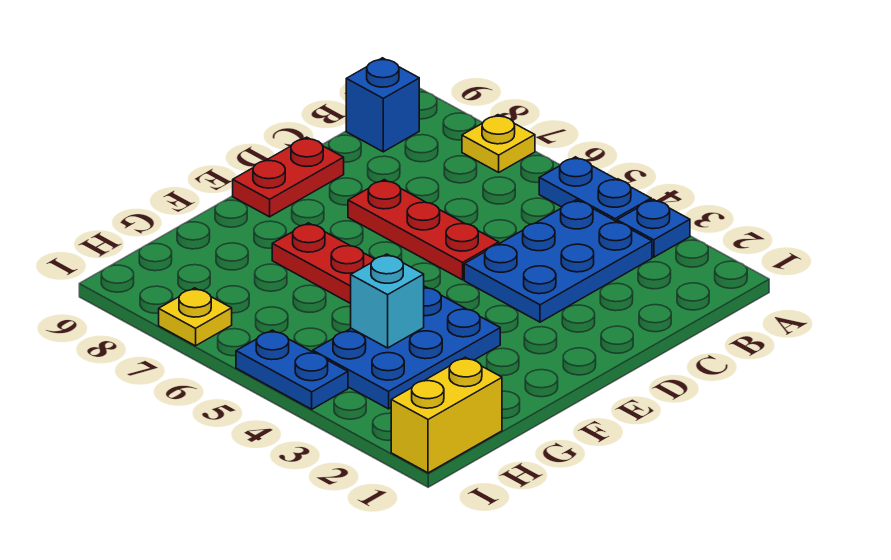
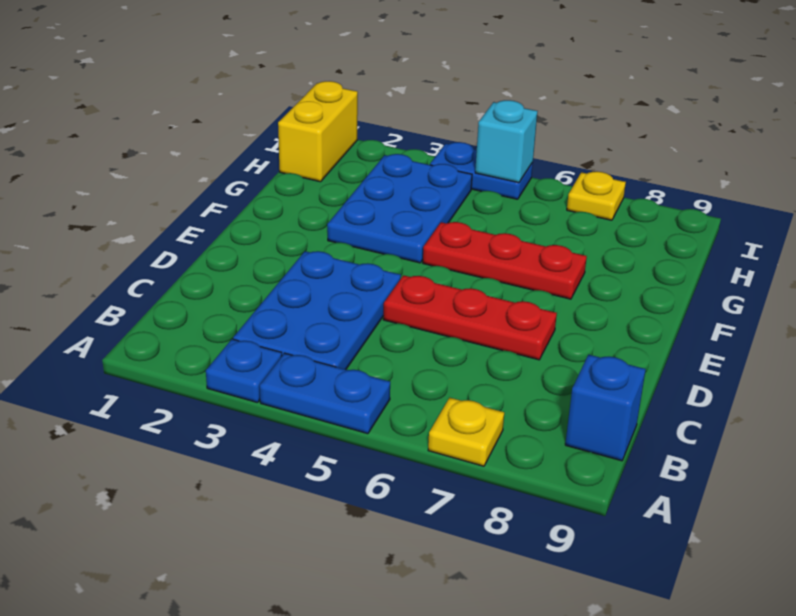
red plate D9:E9 level 1 -> none
cyan brick G4 level 2 -> cyan brick I5 level 2

